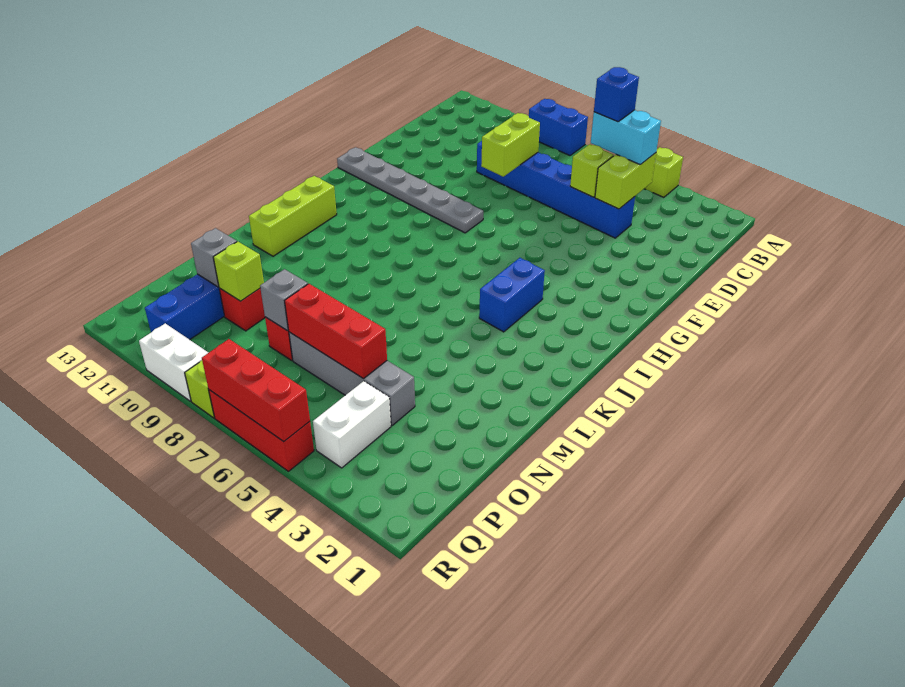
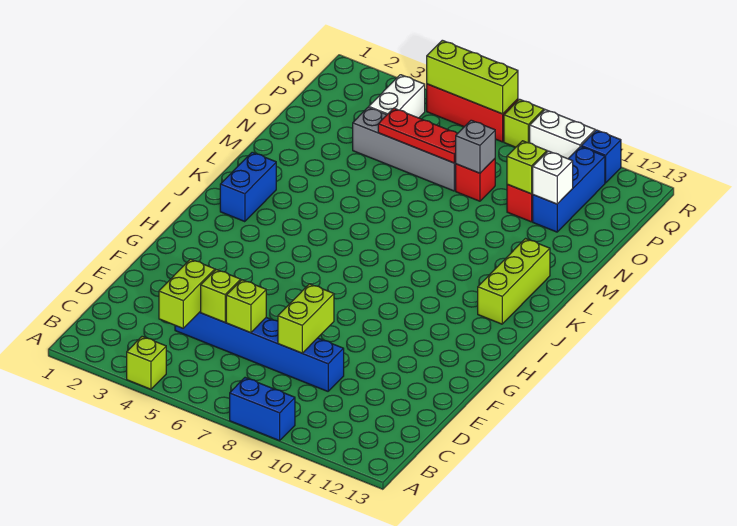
cyan brick C4:C5 level 3 -> none
blue brick C5 level 4 -> blue brick R11 level 1
none -> lime brick D6 level 2
grey plate G8:G13 level 1 -> none
blue brick I4:J4 level 1 -> blue brick J2:K2 level 1
red brick O5:O7 level 2 -> red plate O5:O7 level 2
grey brick O11 level 2 -> white brick O11 level 2
red brick R5:R7 level 2 -> lime brick R5:R7 level 2

